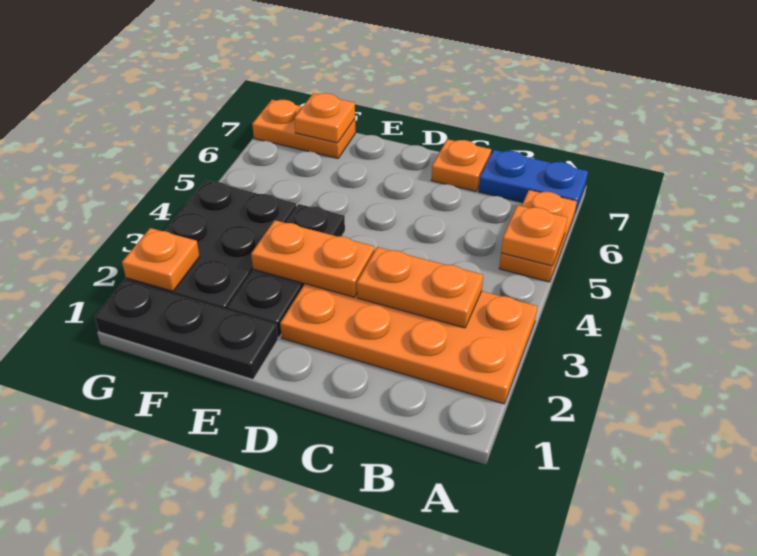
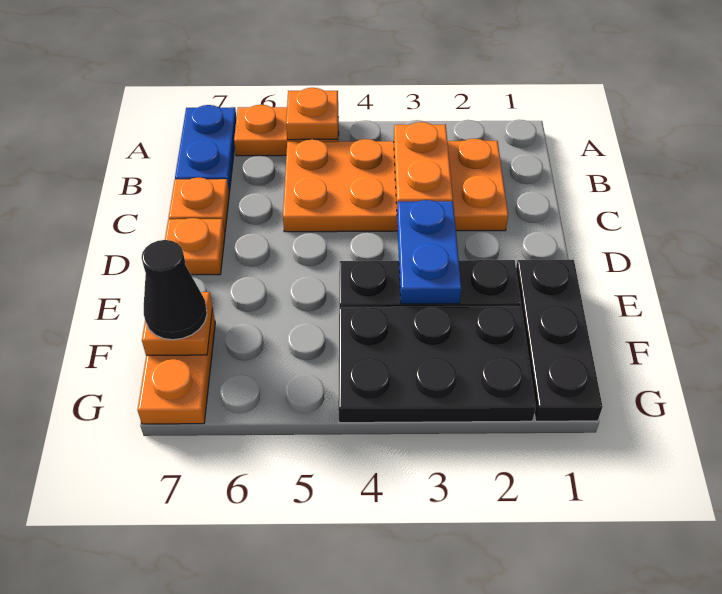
orange plate A2:D3 level 1 -> orange plate B2:C5 level 1
orange plate D3:E3 level 2 -> blue plate D3:E3 level 2
none -> black cone F7 level 3
orange plate G2 level 2 -> orange plate D7 level 1

